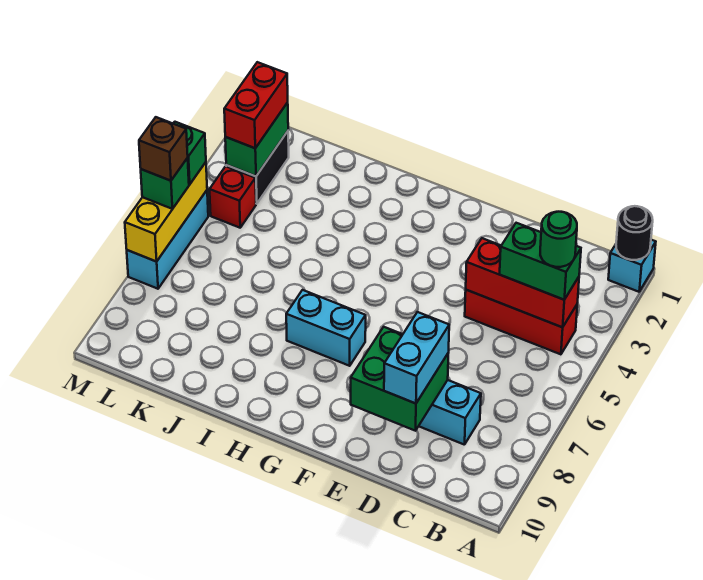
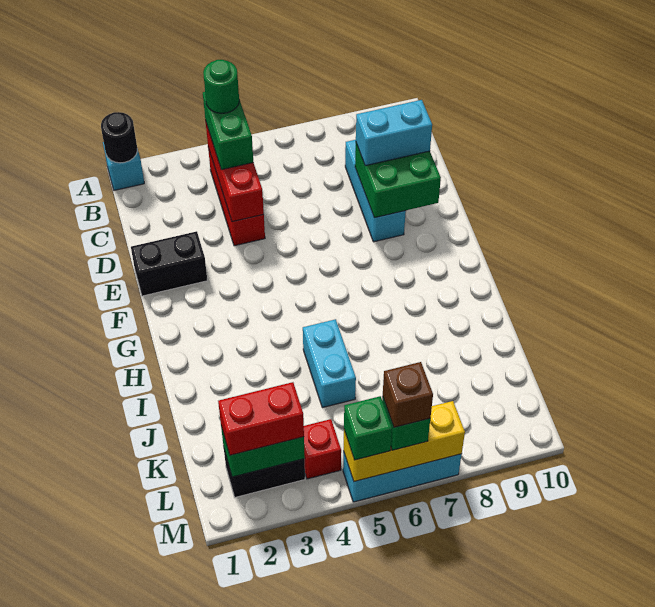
none -> black brick E1:E2 level 1
cyan brick G7:H7 level 1 -> cyan brick I5:J5 level 1

